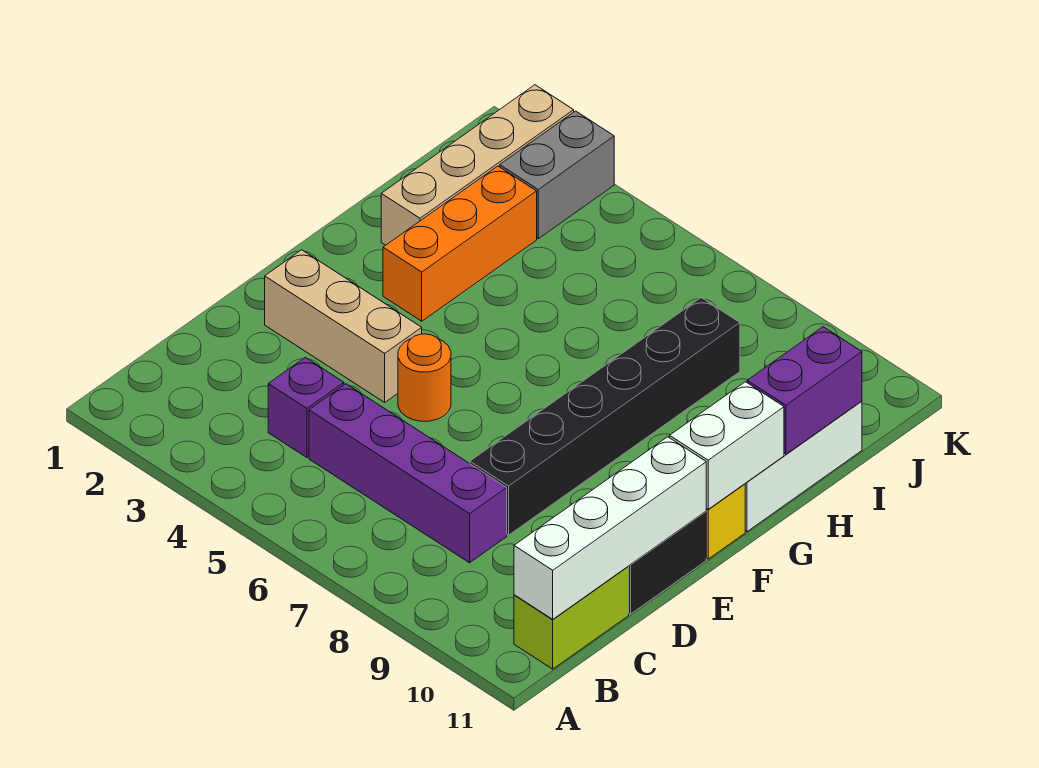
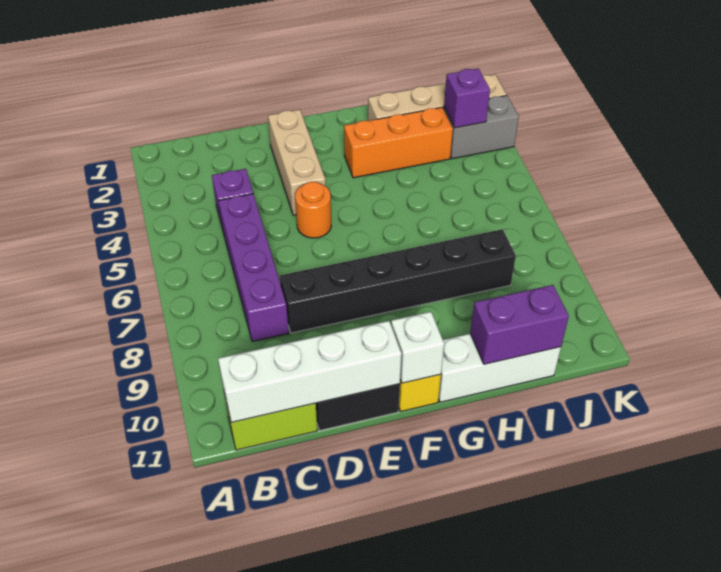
white brick F11:G11 level 2 -> white brick F11 level 2
none -> purple brick J3 level 2

